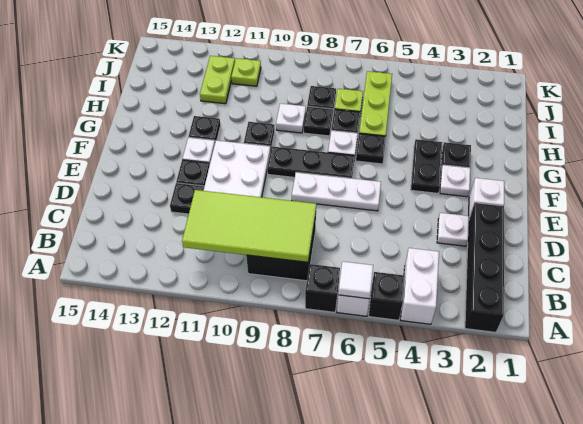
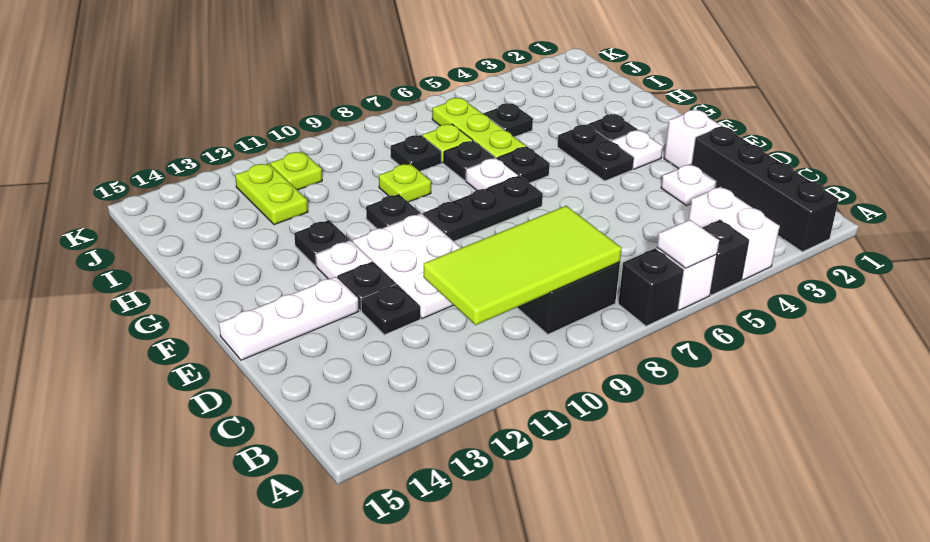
white plate E6:E8 level 1 -> white plate E13:E15 level 1
black plate H8 level 1 -> black plate I5 level 1
white plate H9 level 1 -> lime plate H9 level 1

